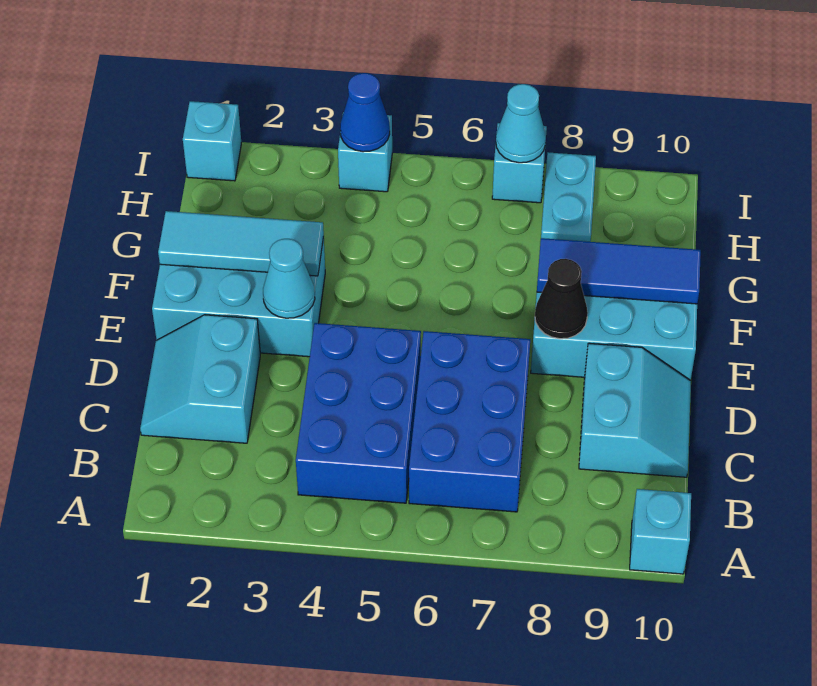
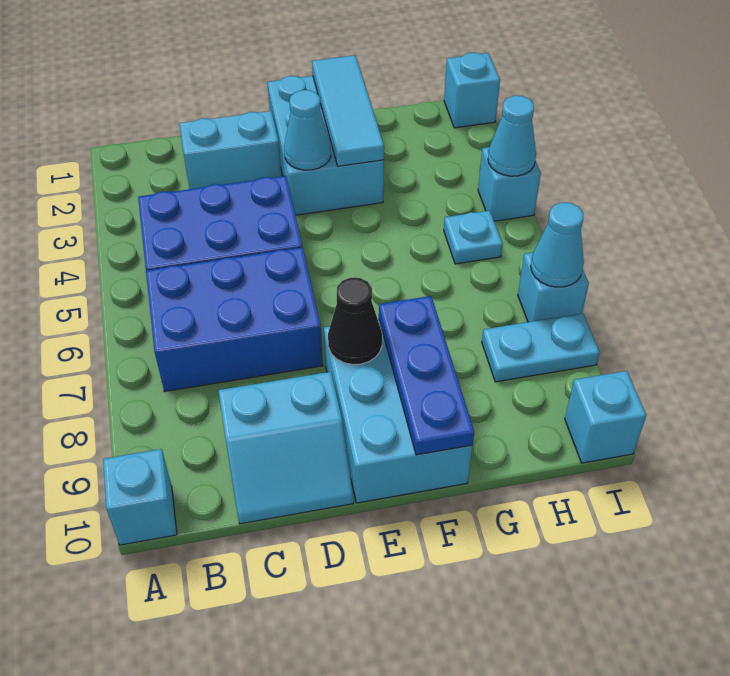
blue tile F8:F10 level 2 -> blue plate F8:F10 level 2
none -> cyan plate H5 level 1
blue cone I4 level 2 -> cyan cone I4 level 2
none -> cyan brick I10 level 1

